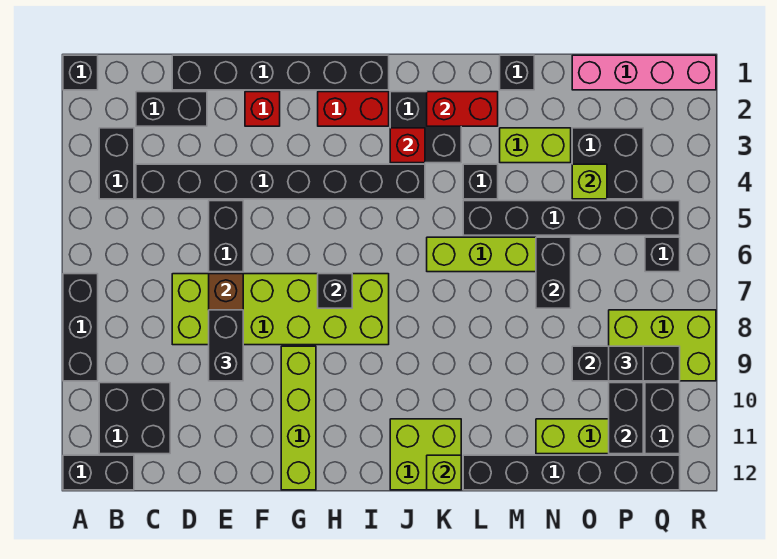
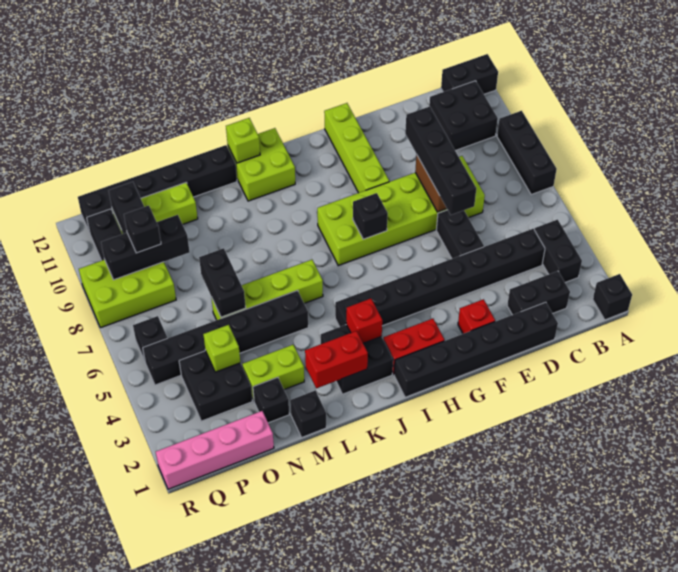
black brick E8:E9 level 3 -> black brick E6:E9 level 3
black brick L4 level 1 -> black brick N2 level 1

